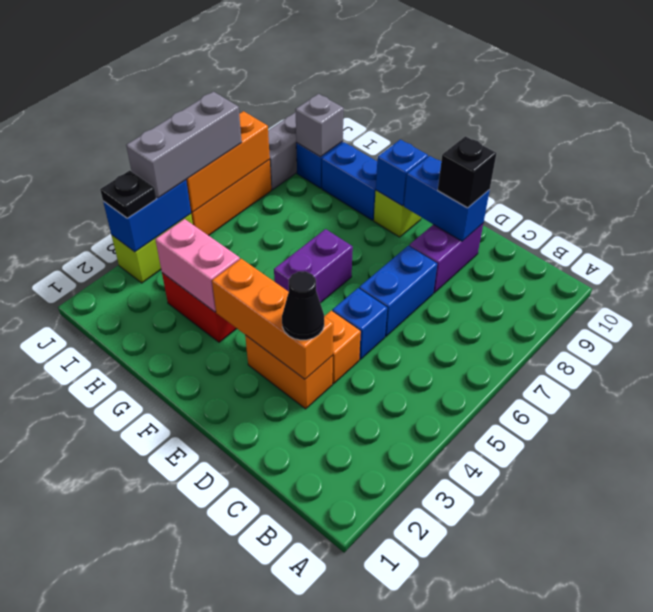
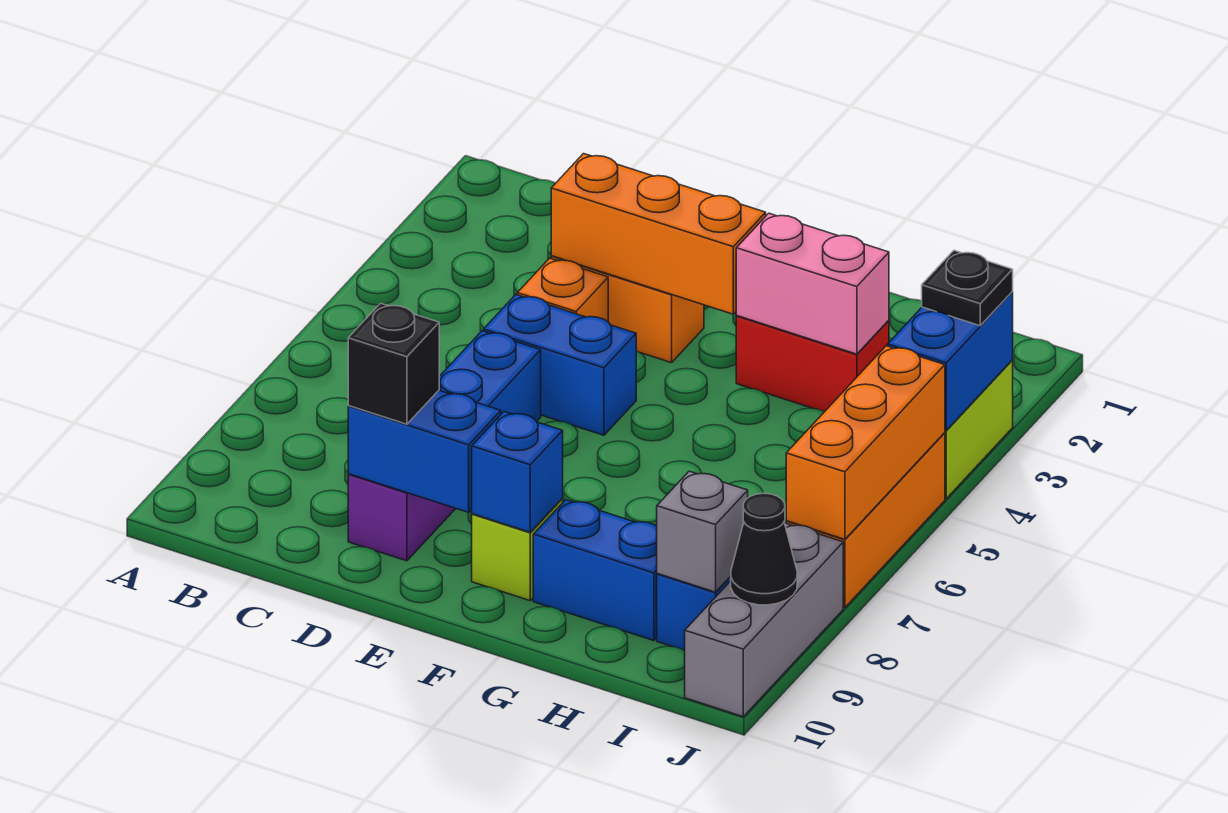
black cone D3 level 3 -> black cone J9 level 2
blue brick D5 level 1 -> blue brick D5:E5 level 1
purple brick F5:F6 level 1 -> none
grey brick J4:J6 level 3 -> none

